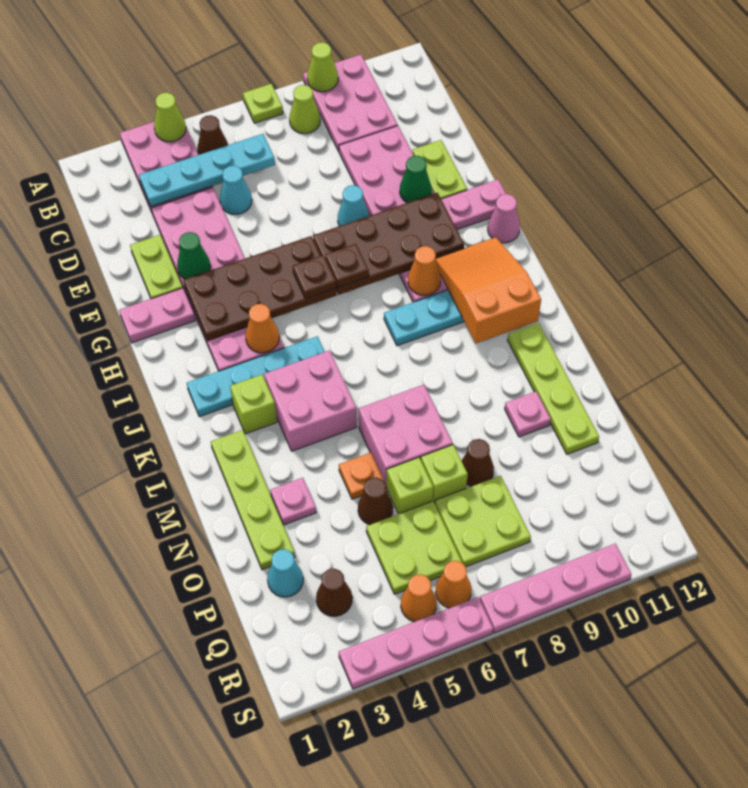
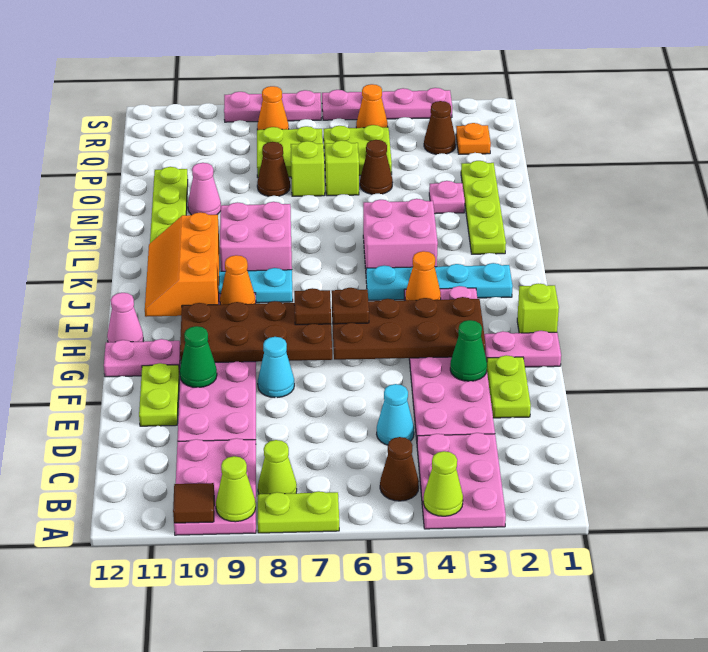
lime plate A7 level 1 -> lime plate A7:A8 level 1
none -> brown tile A10 level 2
cyan plate C3:C6 level 2 -> none
orange slope I10:K11 level 2 top K -> orange slope I10:K11 level 2 top 10
lime brick K3 level 1 -> lime brick H1 level 1
pink brick M6:N7 level 1 -> pink brick K8:L9 level 1
orange plate N5 level 1 -> orange plate Q2 level 1
pink plate N10 level 1 -> pink cone N10 level 1
cyan cone P2 level 1 -> none
orange cone R6 level 1 -> orange cone R8 level 1
pink plate S7:S10 level 1 -> pink plate S7:S9 level 1

